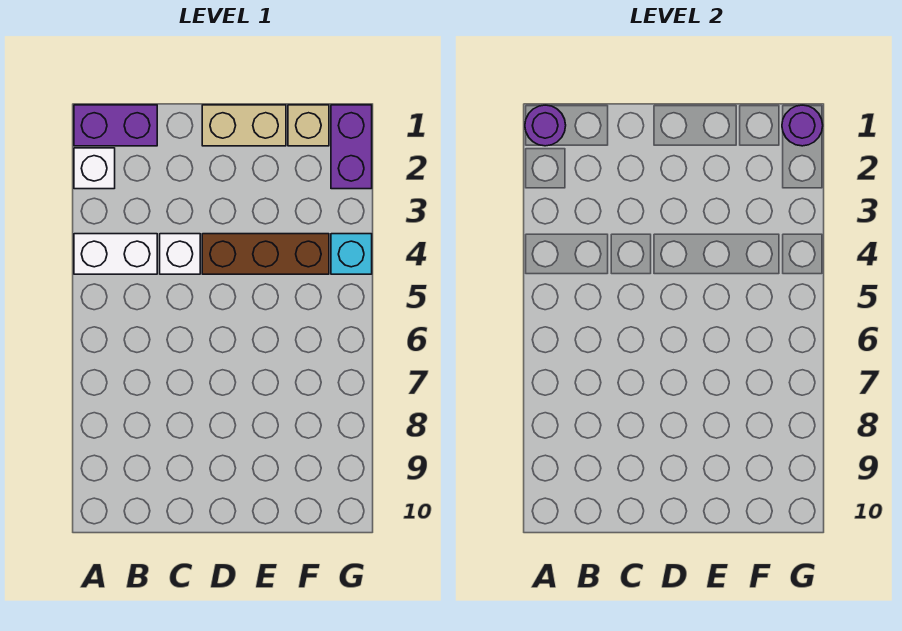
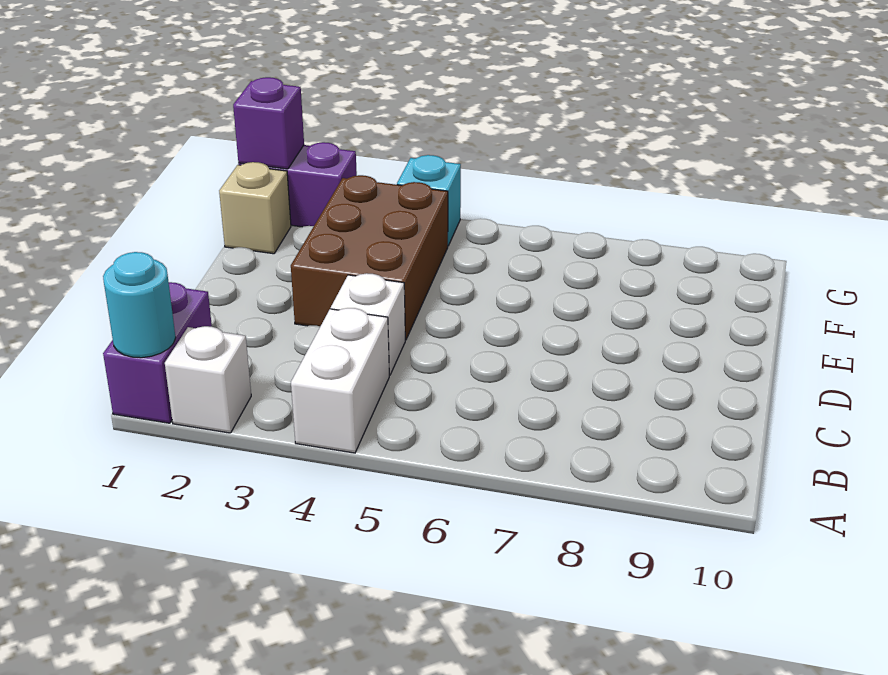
purple round brick A1 level 2 -> cyan round brick A1 level 2
tan brick D1:E1 level 1 -> none
brown brick D4:F4 level 1 -> brown brick D3:F4 level 1
purple round brick G1 level 2 -> purple brick G1 level 2

